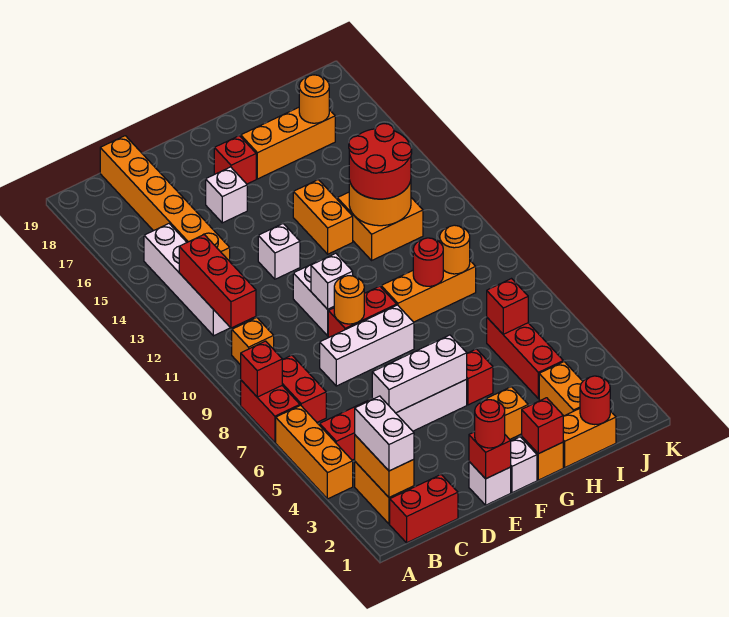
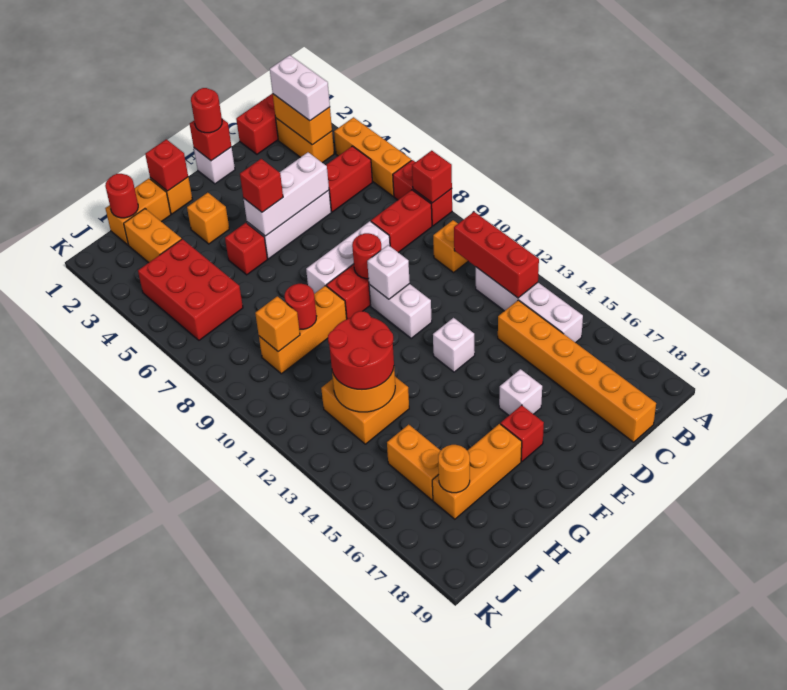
red brick B7:B8 level 1 -> red brick B8:C8 level 1
orange round brick E9 level 2 -> red round brick E9 level 2
white brick F1 level 1 -> none
orange brick G13:G14 level 1 -> orange brick I15:I16 level 1
red brick I4:I6 level 1 -> red brick I4:J6 level 1
red brick I6 level 2 -> red brick F5 level 3
orange round brick I9 level 2 -> orange brick I9 level 2

